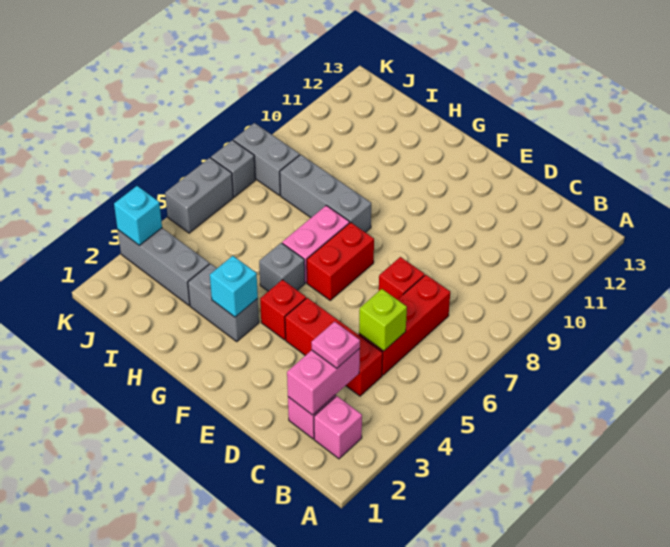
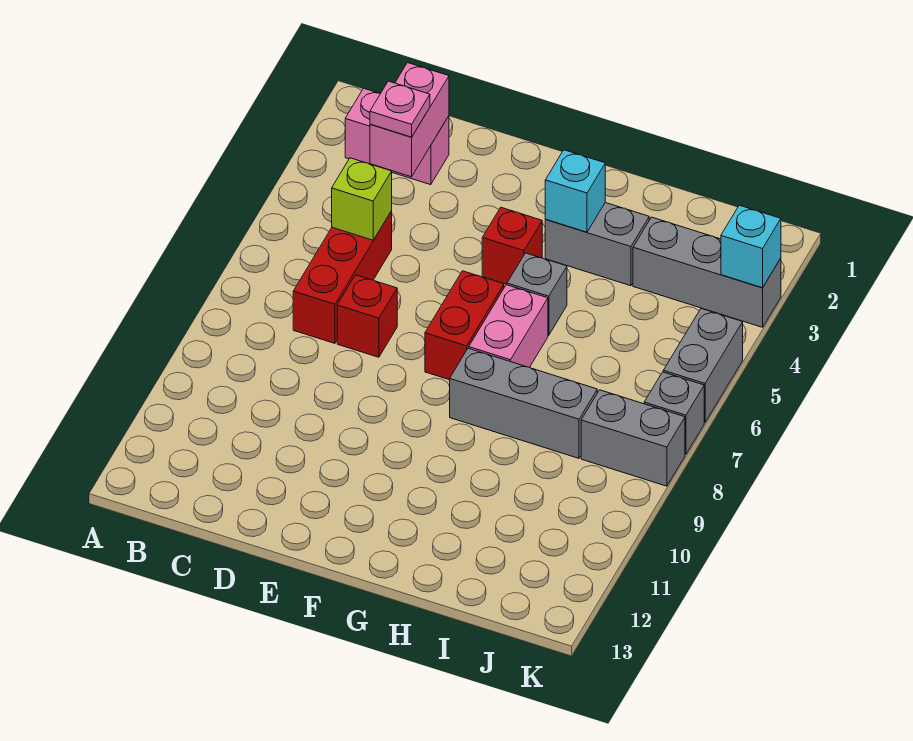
red brick C4:E4 level 1 -> none

